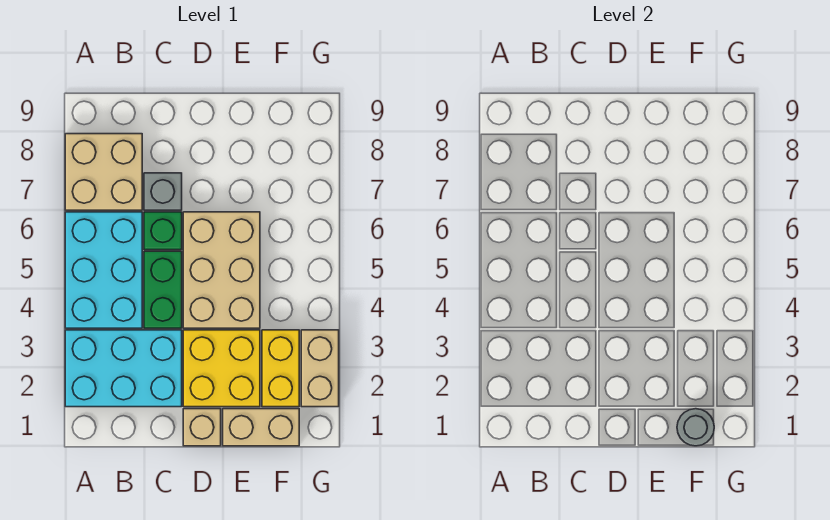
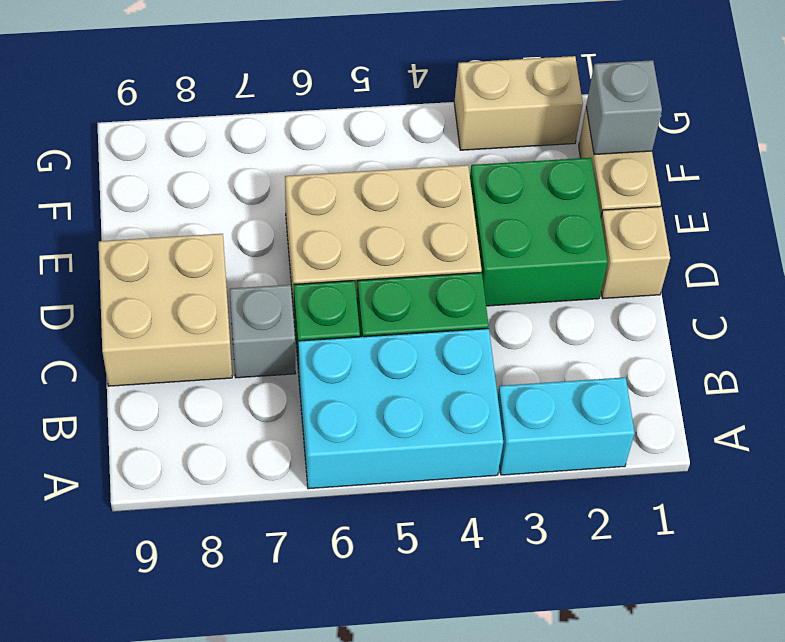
cyan brick A2:C3 level 1 -> cyan brick A2:A3 level 1
tan brick A7:B8 level 1 -> tan brick C8:D9 level 1
yellow brick D2:E3 level 1 -> green brick D2:E3 level 1
grey round brick F1 level 2 -> grey brick F1 level 2
yellow brick F2:F3 level 1 -> none

